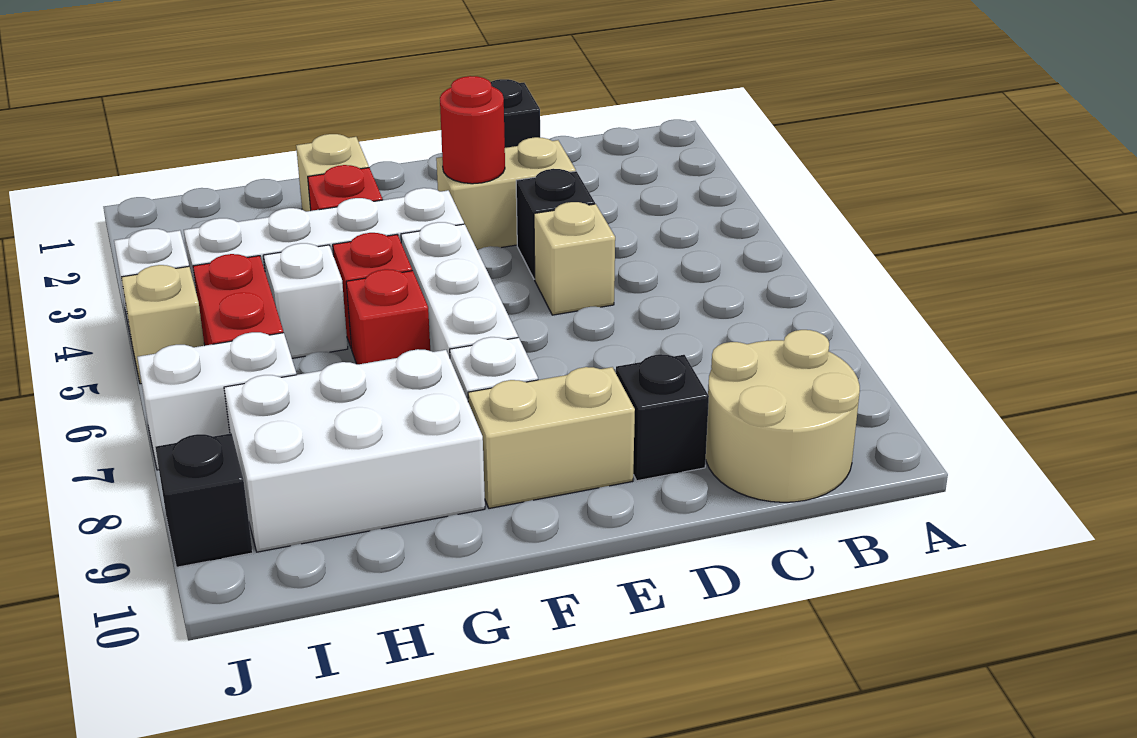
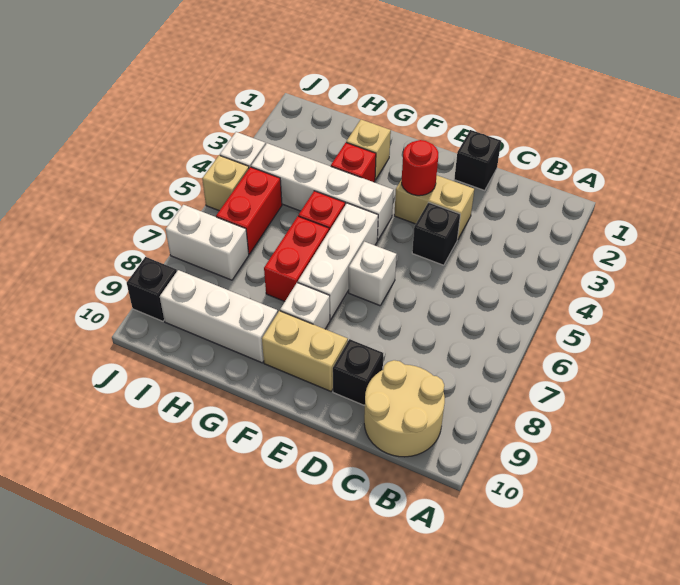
tan brick D5 level 1 -> none
red brick G6 level 1 -> red brick G6:G7 level 1
white brick G8:I9 level 1 -> white brick G9:I9 level 1
white brick H5 level 1 -> white brick E6 level 1

